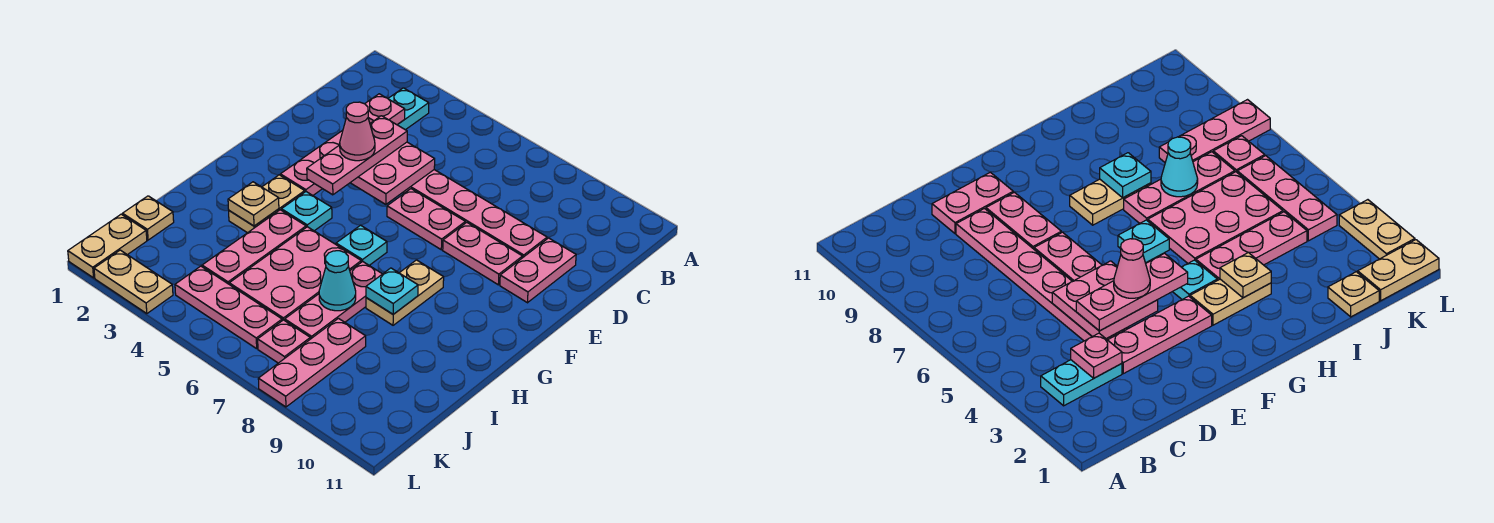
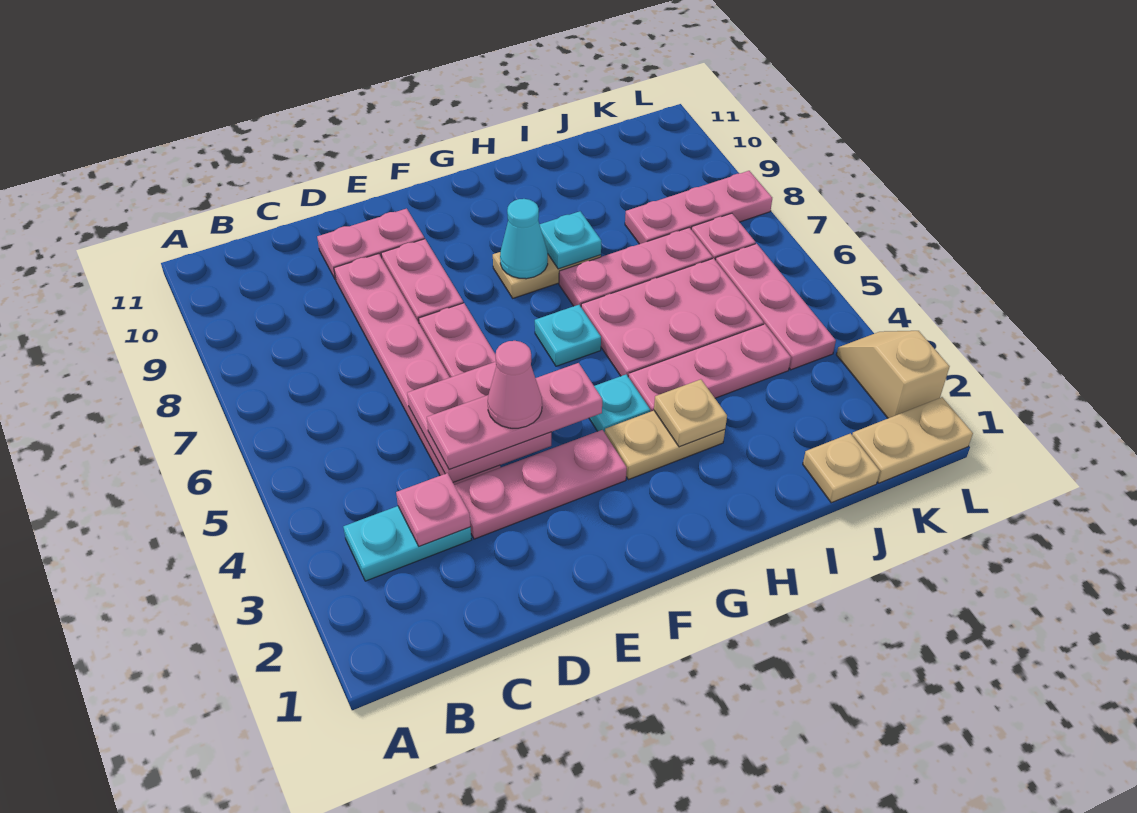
cyan cone I7 level 2 -> cyan cone G8 level 2
tan plate L2:L3 level 1 -> tan slope L2:L3 level 1 top 2

